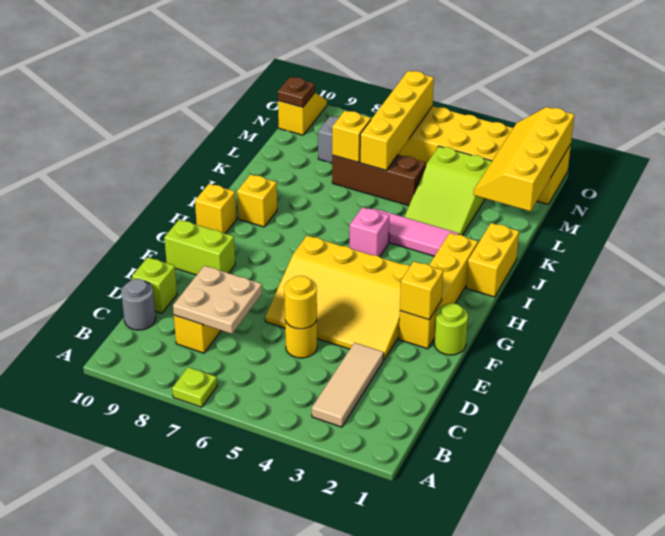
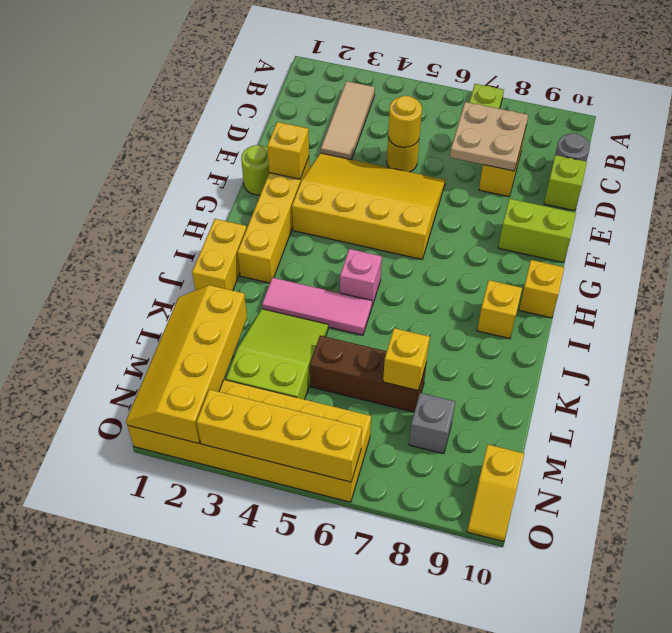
yellow slope L1:O2 level 2 top 1 -> yellow slope L1:O2 level 2 top 2
yellow brick L6:O6 level 2 -> yellow brick O3:O6 level 2
brown plate N10 level 2 -> none

